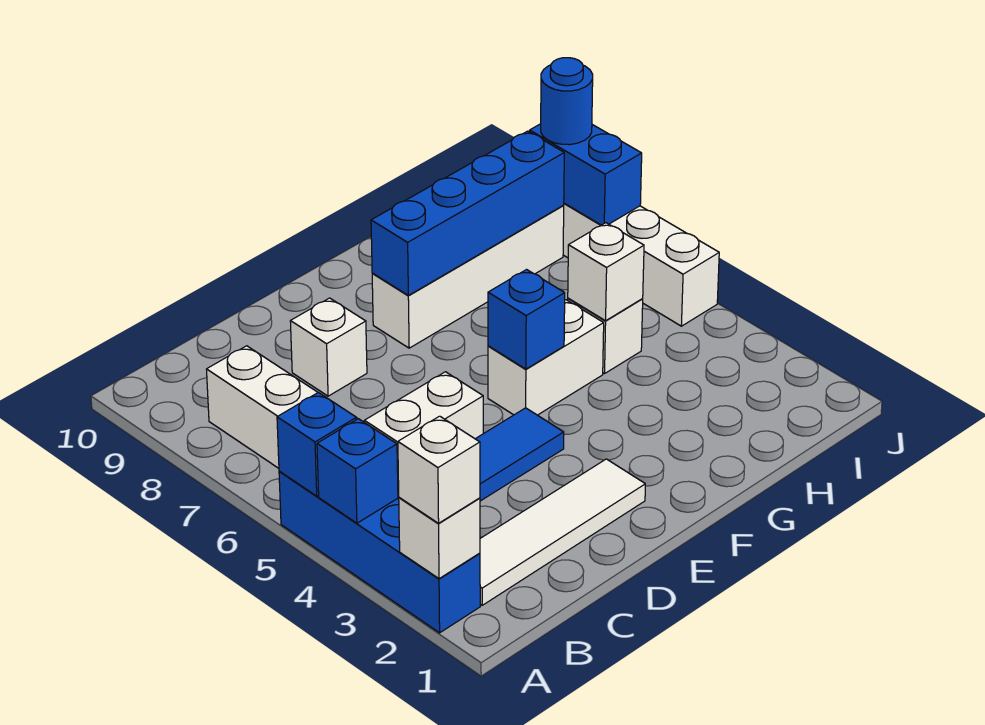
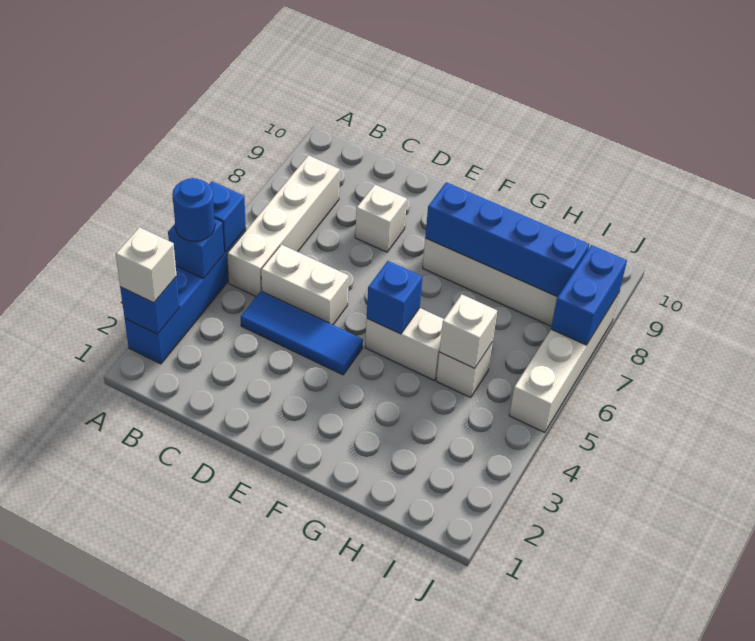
white brick A2 level 2 -> blue brick A2 level 2
white tile B2:E2 level 1 -> none
blue round brick J8 level 3 -> blue round brick A4 level 3

